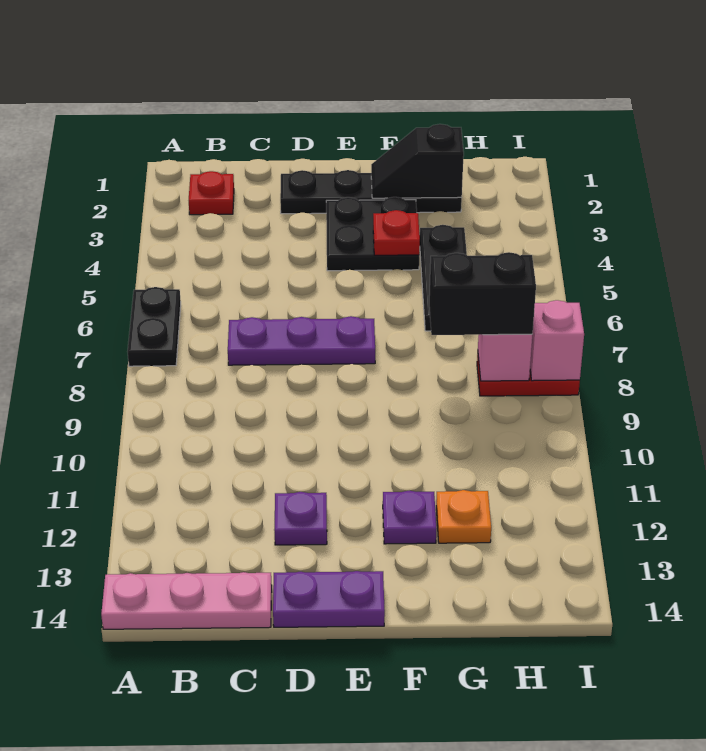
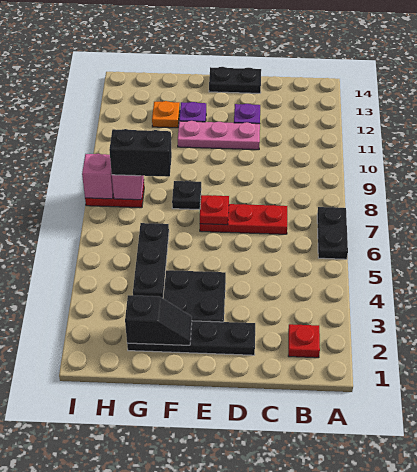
pink plate A14:C14 level 1 -> pink plate D11:F11 level 1
purple plate C7:E7 level 1 -> red plate C7:E7 level 1
purple plate D14:E14 level 1 -> black plate D14:E14 level 1
red plate F4 level 2 -> red plate E7 level 2
none -> black plate F8 level 1

